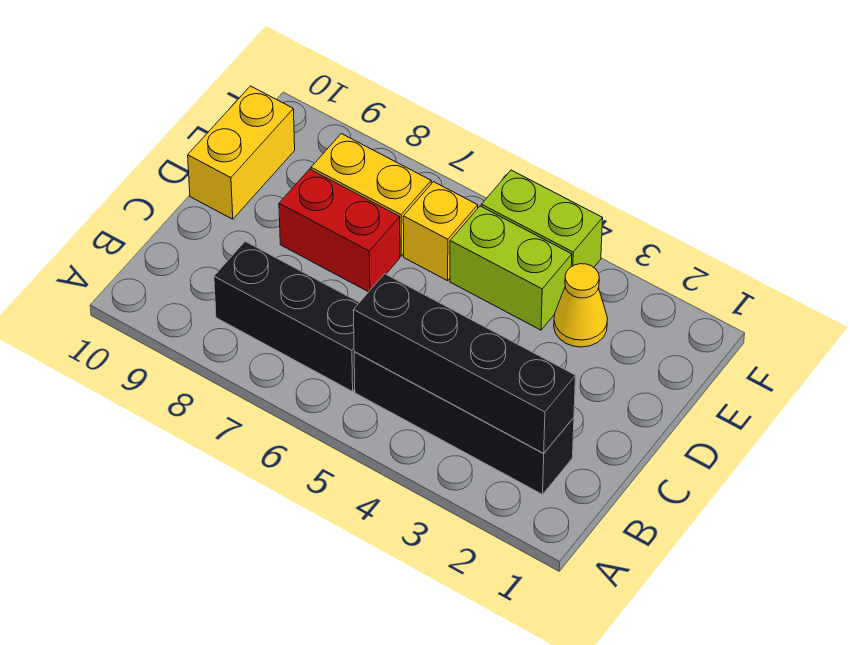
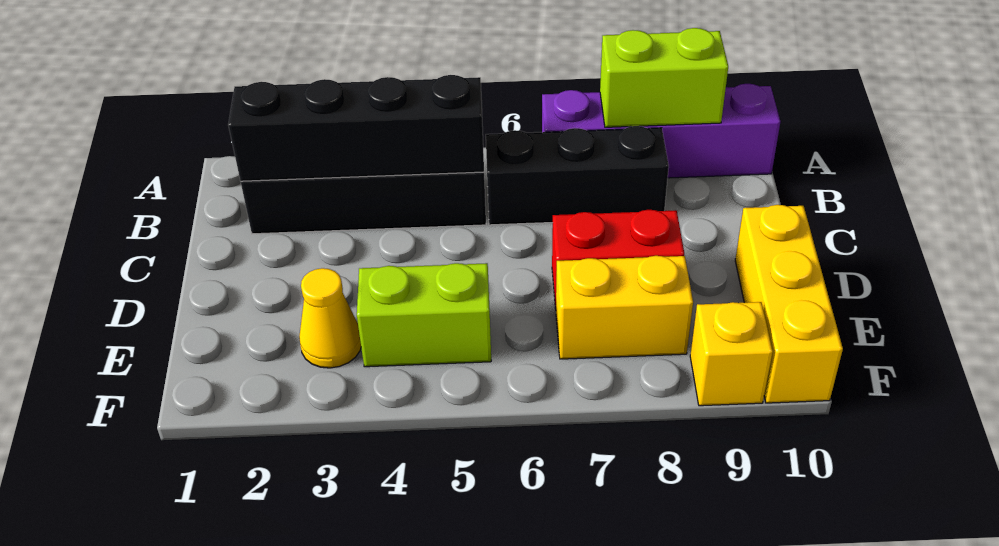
none -> purple brick A7:A10 level 1
yellow brick D10:E10 level 1 -> yellow brick D10:F10 level 1
yellow brick E6 level 1 -> yellow brick F9 level 1
lime brick F4:F5 level 1 -> lime brick A8:A9 level 2

